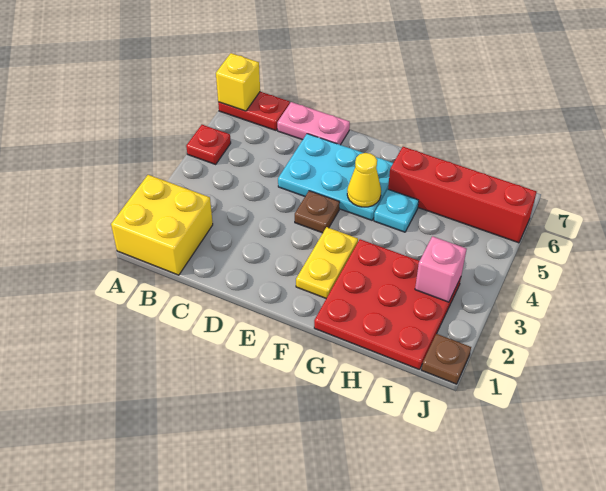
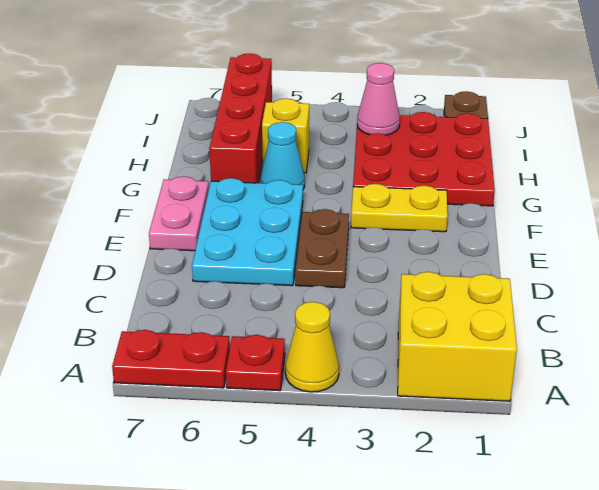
red plate A7:B7 level 1 -> red plate A6:A7 level 1
yellow brick A7 level 2 -> yellow brick H5 level 1
pink plate C7:D7 level 1 -> pink plate E7:F7 level 1
brown plate E4 level 1 -> brown plate D4:E4 level 1
yellow cone F5 level 2 -> yellow cone A4 level 1
cyan plate G5 level 1 -> cyan cone G5 level 1
pink brick I3 level 2 -> pink cone I3 level 2

